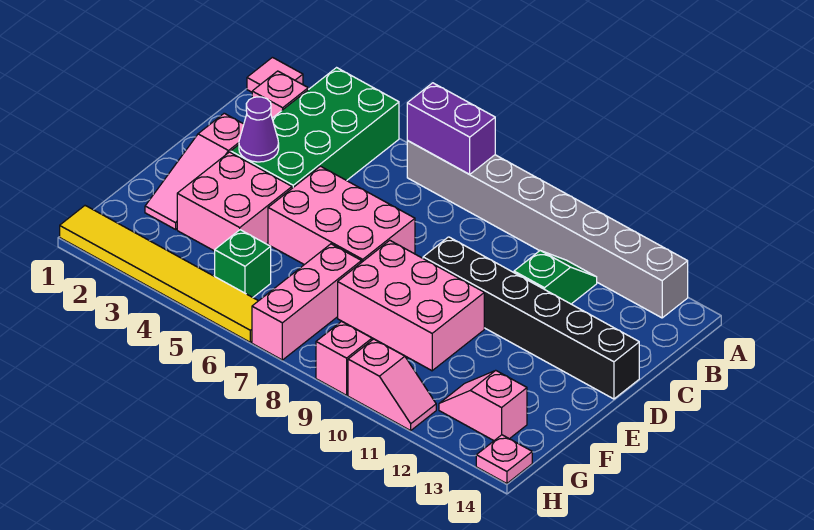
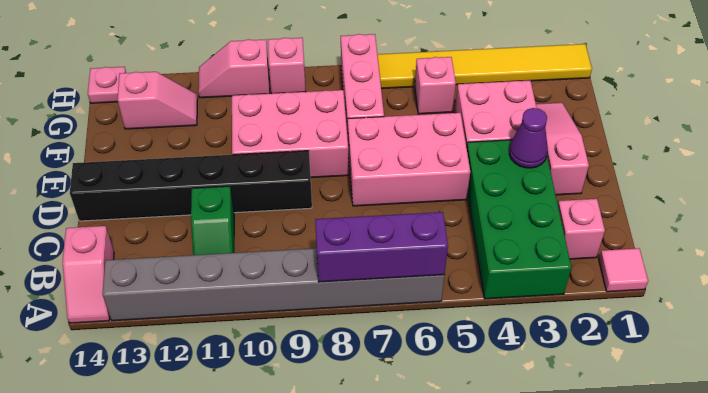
purple brick A6:A7 level 2 -> purple brick A6:A8 level 2
none -> pink slope A14:B14 level 1 top B
green brick G5 level 1 -> pink brick G5 level 1

